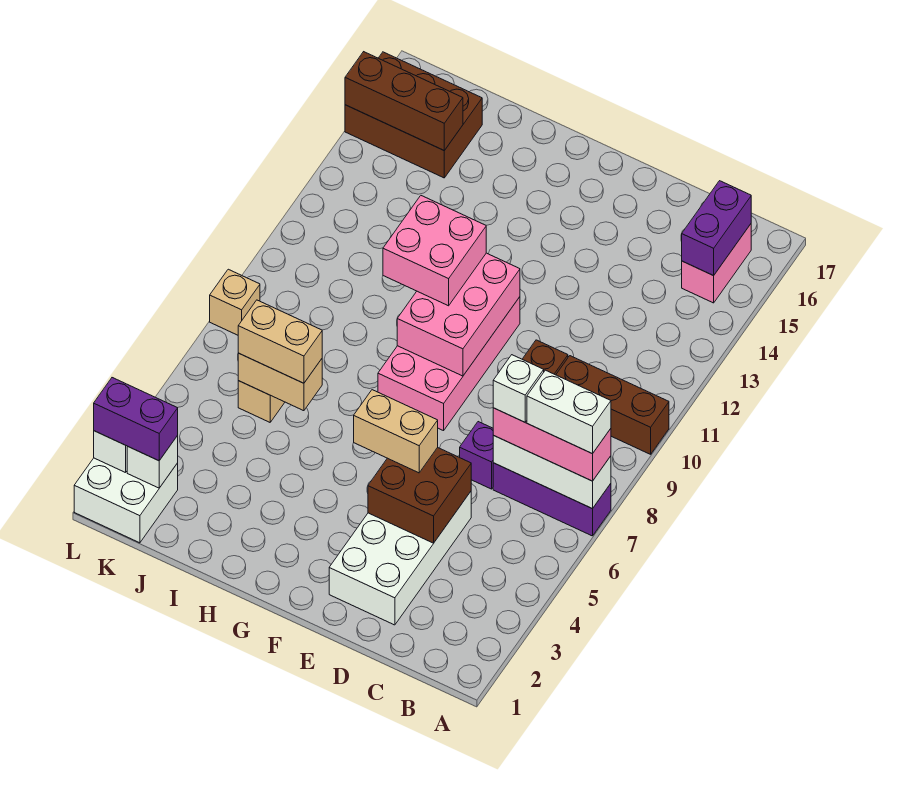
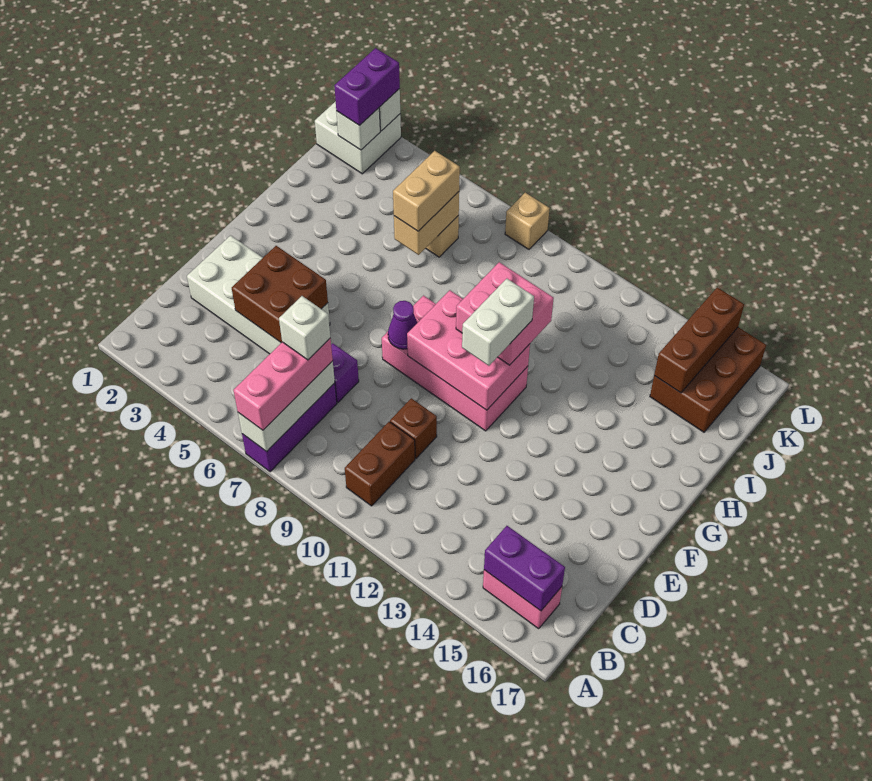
white brick A7:B7 level 4 -> white brick F11:G11 level 4
brown brick A10:C10 level 1 -> brown brick B10:C10 level 1
tan brick E5:F5 level 3 -> none
none -> purple cone F8 level 2

